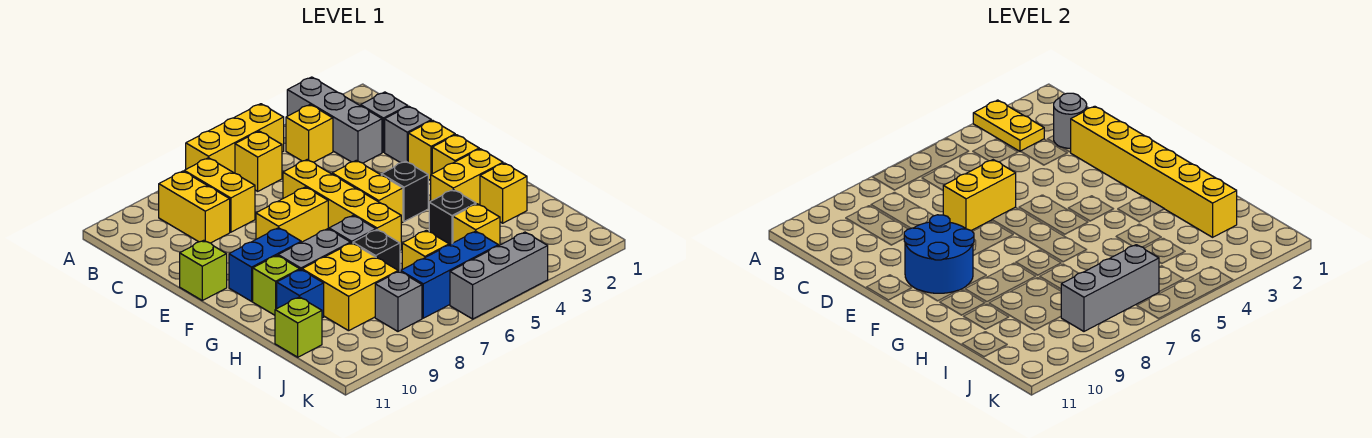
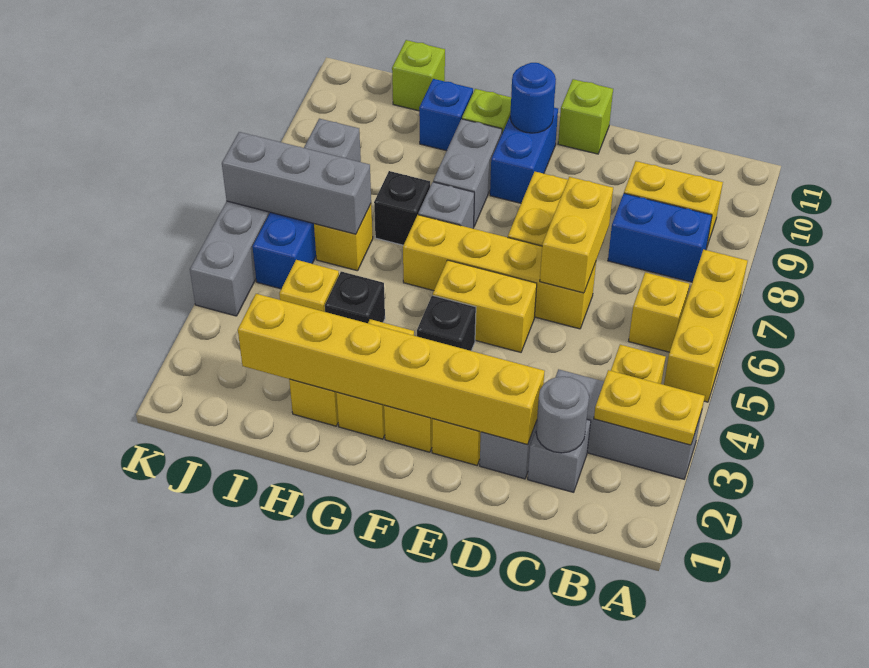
yellow brick B8:C8 level 1 -> blue brick B8:C8 level 1
blue round brick E9:F10 level 2 -> blue round brick F10 level 2
yellow brick H8:I9 level 1 -> none
grey brick J6:J8 level 2 -> grey brick I6:K6 level 2

